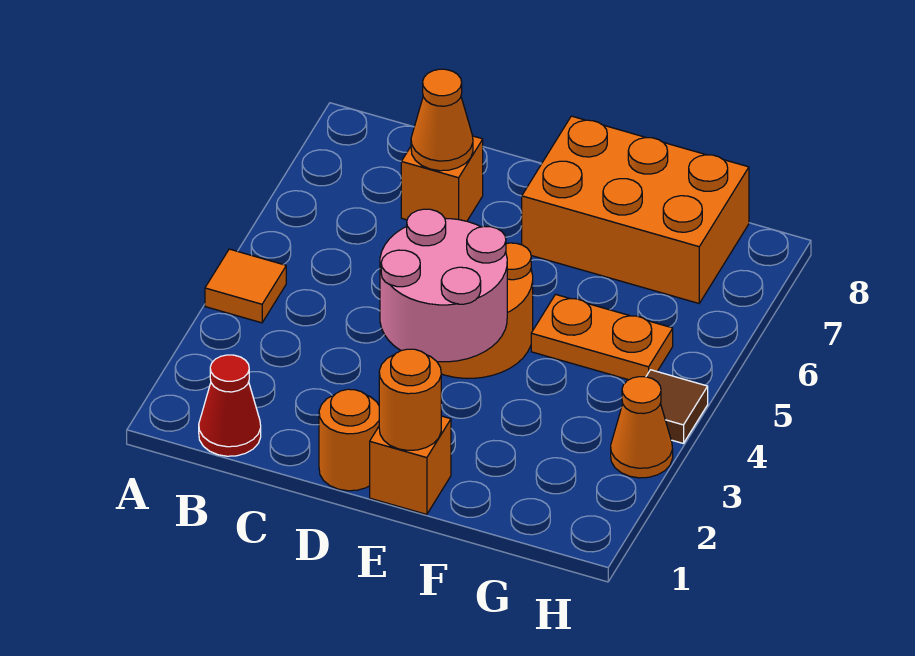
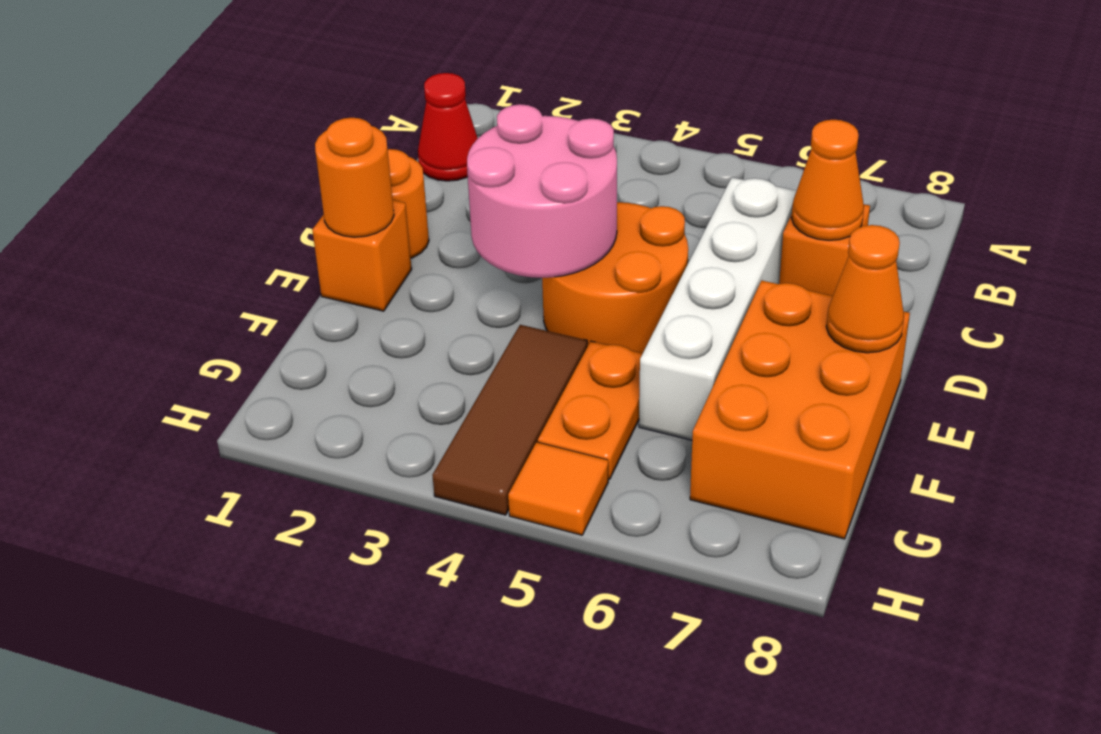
orange tile A4 level 1 -> orange tile H5 level 1
none -> white brick C6:F6 level 1
orange cone H3 level 1 -> orange cone E8 level 2
brown tile H4 level 1 -> brown tile F4:H4 level 1

